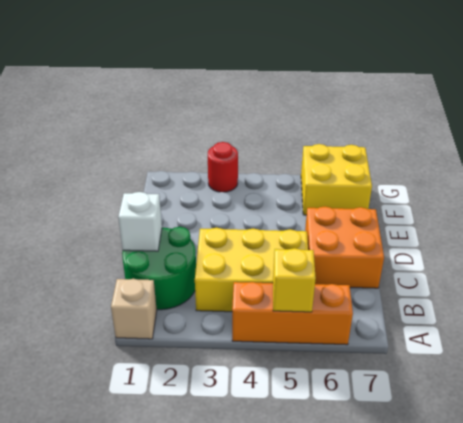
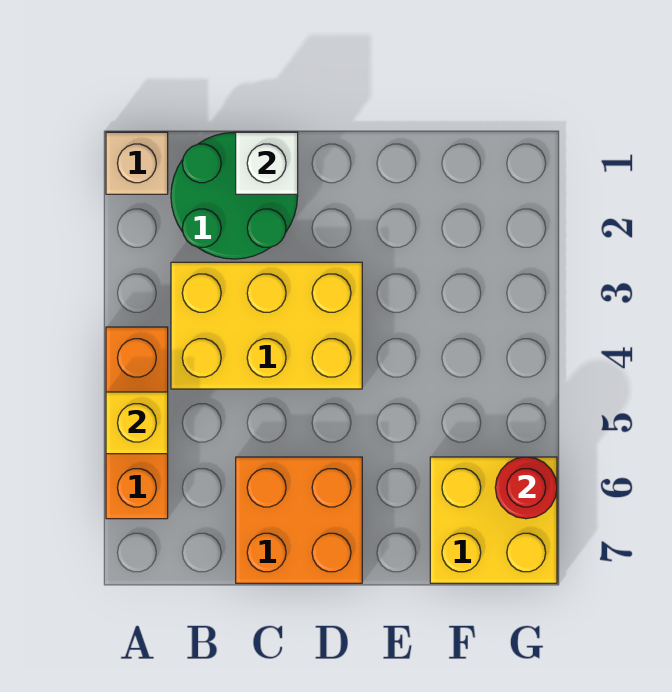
yellow brick B3:C5 level 1 -> yellow brick B3:D4 level 1
red round brick G3 level 1 -> red round brick G6 level 2

